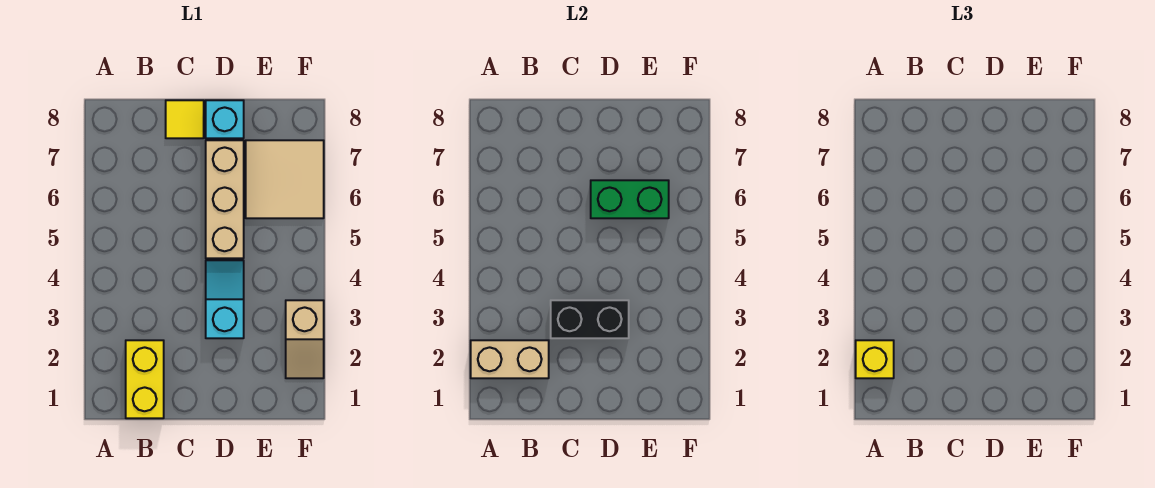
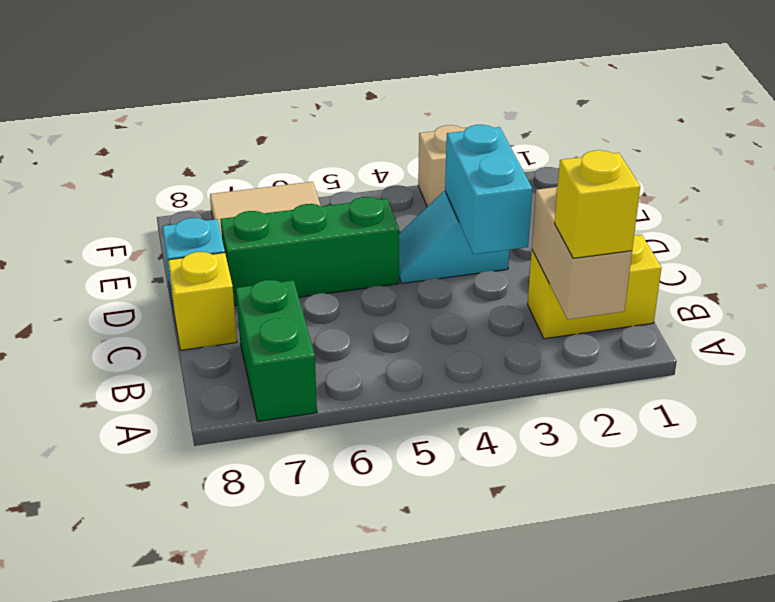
black brick C3:D3 level 2 -> cyan brick C3:D3 level 2
yellow tile C8 level 1 -> yellow brick C8 level 1
tan brick D5:D7 level 1 -> green brick D5:D7 level 1
green brick D6:E6 level 2 -> green brick A7:B7 level 1

